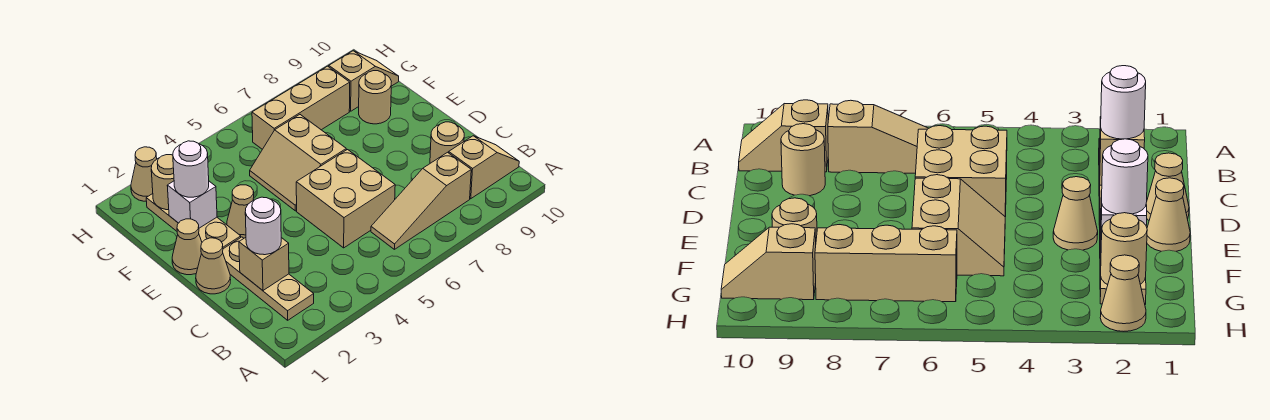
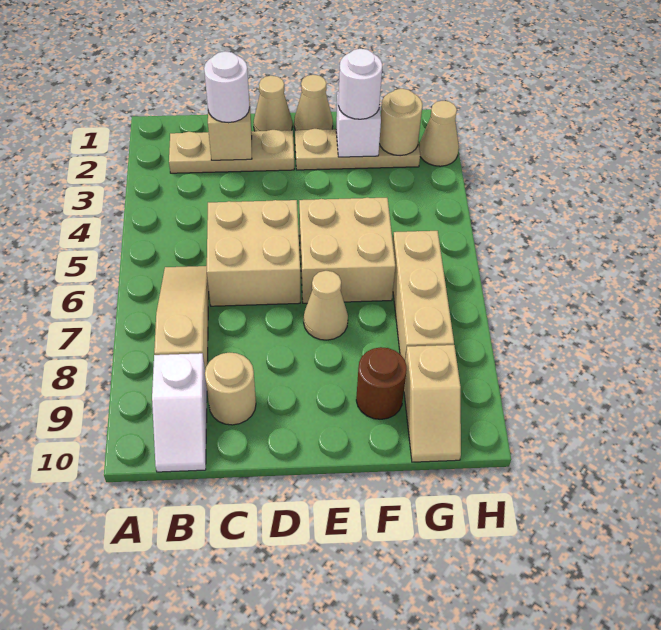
tan slope B9:B10 level 1 top 9 -> white slope B9:B10 level 1 top 9
tan cone E3 level 1 -> tan cone E7 level 1
tan slope E5:F6 level 1 top 6 -> tan brick E5:F6 level 1
tan round brick F9 level 1 -> brown round brick F9 level 1

